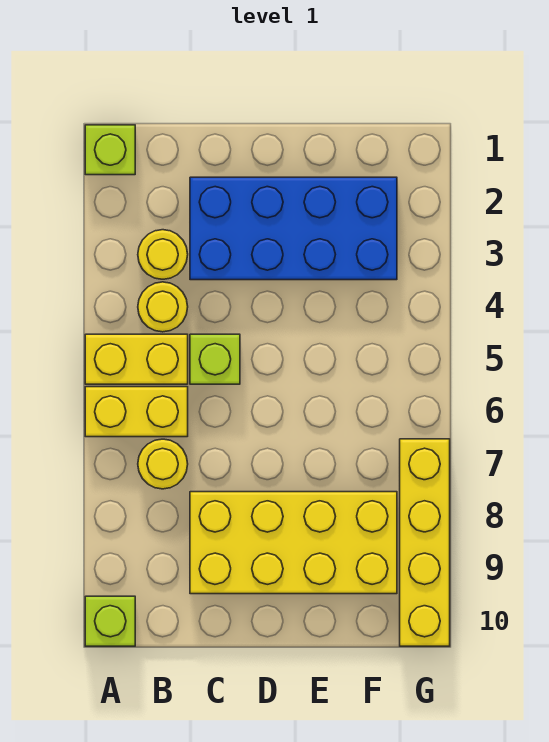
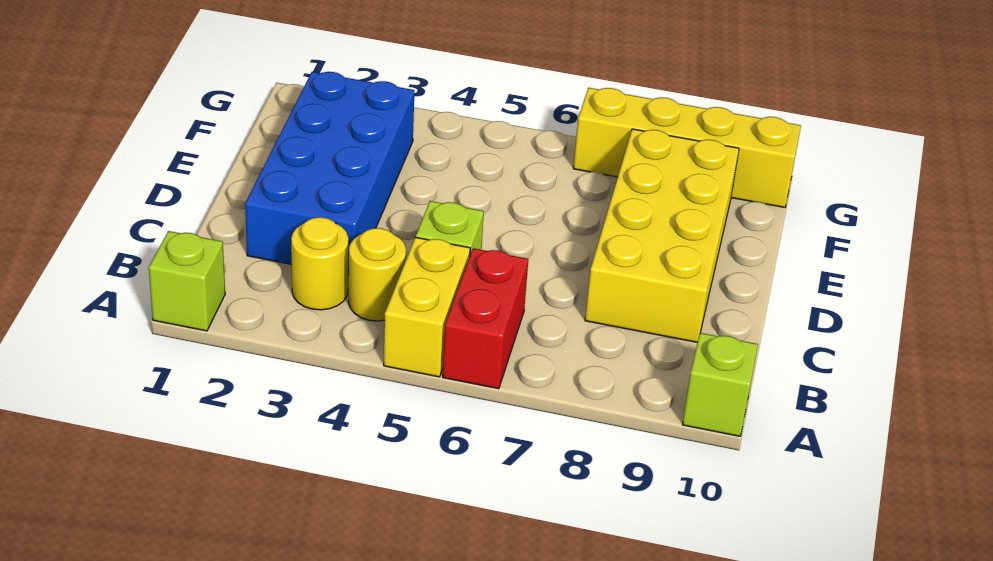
yellow brick A6:B6 level 1 -> red brick A6:B6 level 1
yellow round brick B7 level 1 -> none

